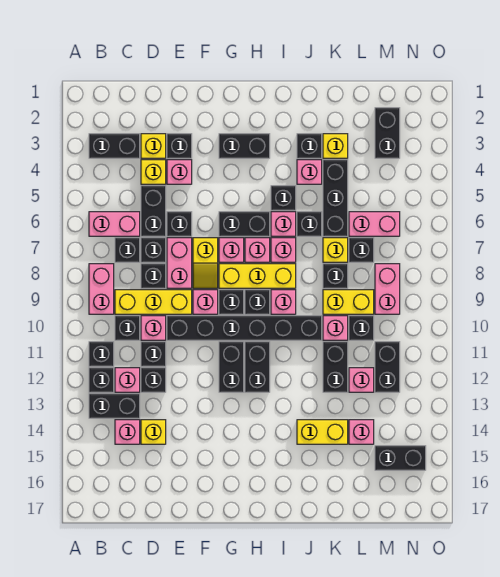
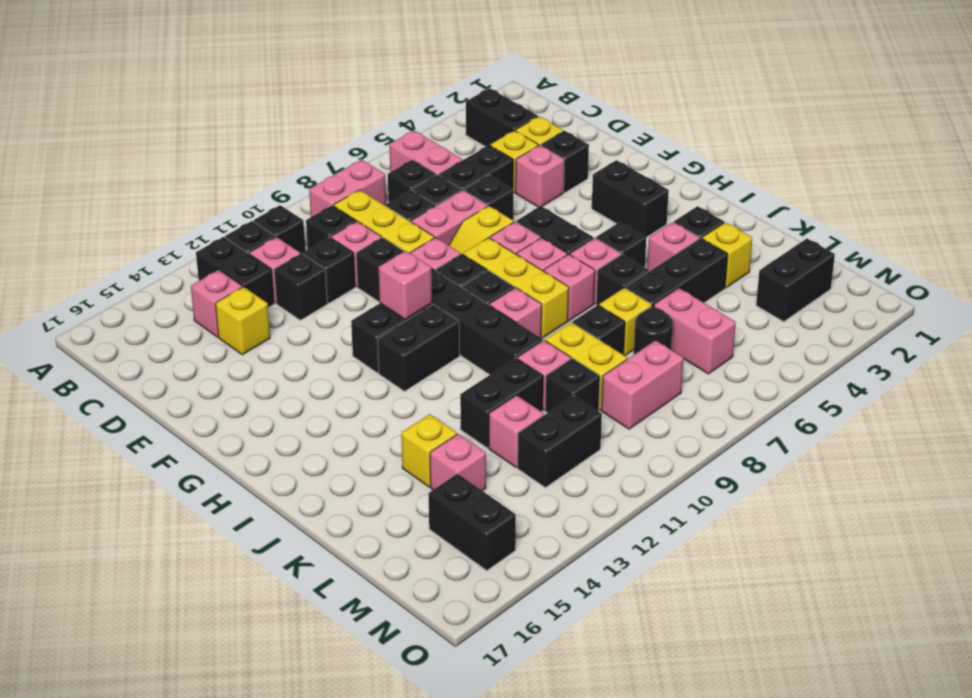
none -> pink brick G11 level 2
yellow brick J14:K14 level 1 -> yellow brick K14 level 1
black brick L7 level 1 -> black round brick L7 level 1

